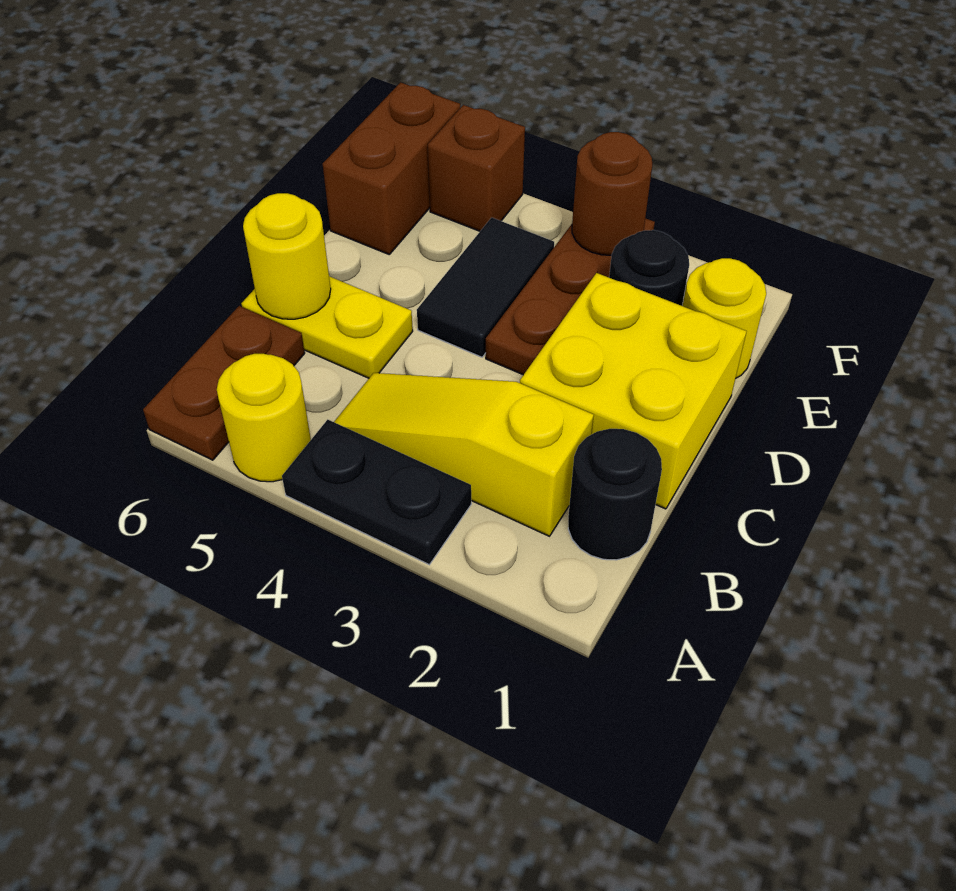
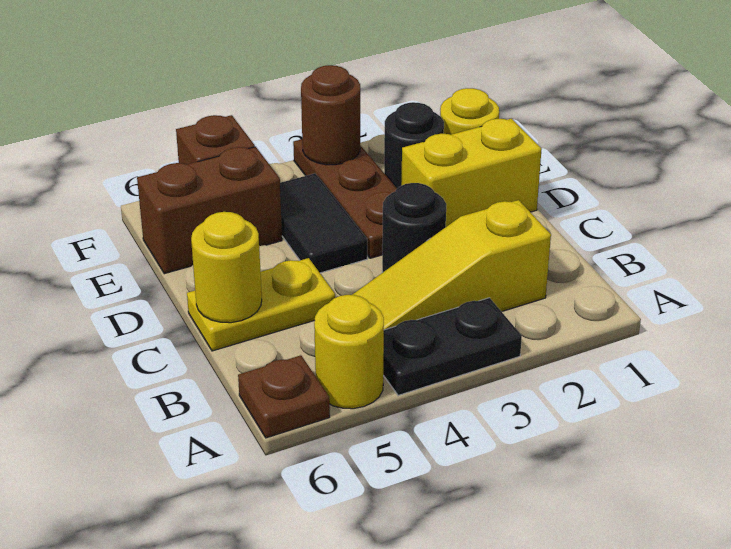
brown plate A6:B6 level 1 -> brown plate A6 level 1
black round brick B1 level 1 -> black round brick C3 level 1
yellow brick C1:D2 level 1 -> yellow brick D1:D2 level 1
brown brick E6:F6 level 1 -> brown brick E5:E6 level 1

